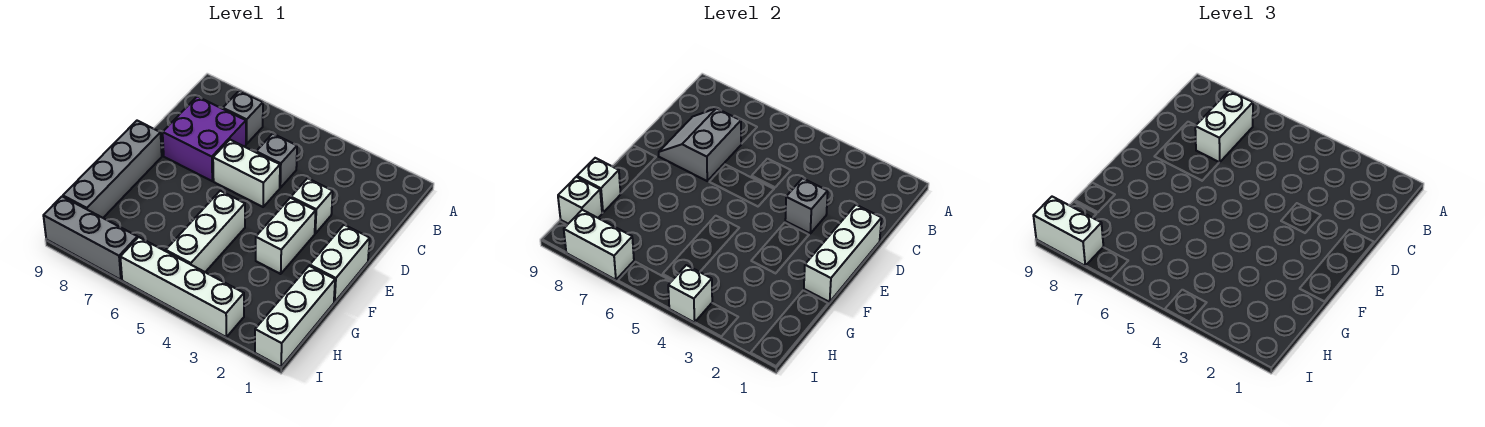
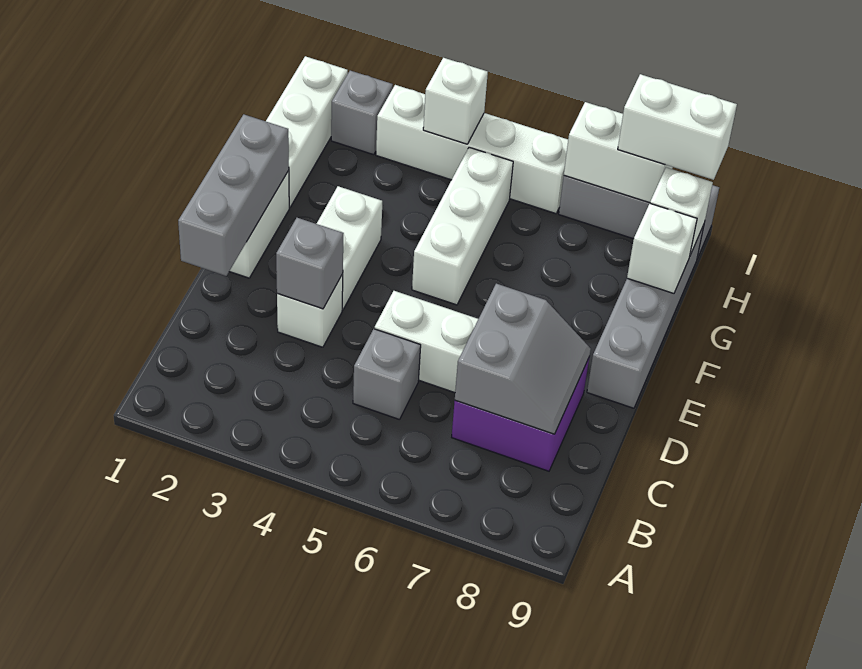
grey brick B7 level 1 -> grey brick I2 level 1
white brick B7:C7 level 3 -> none
white brick D1:F1 level 2 -> grey brick D1:F1 level 2

